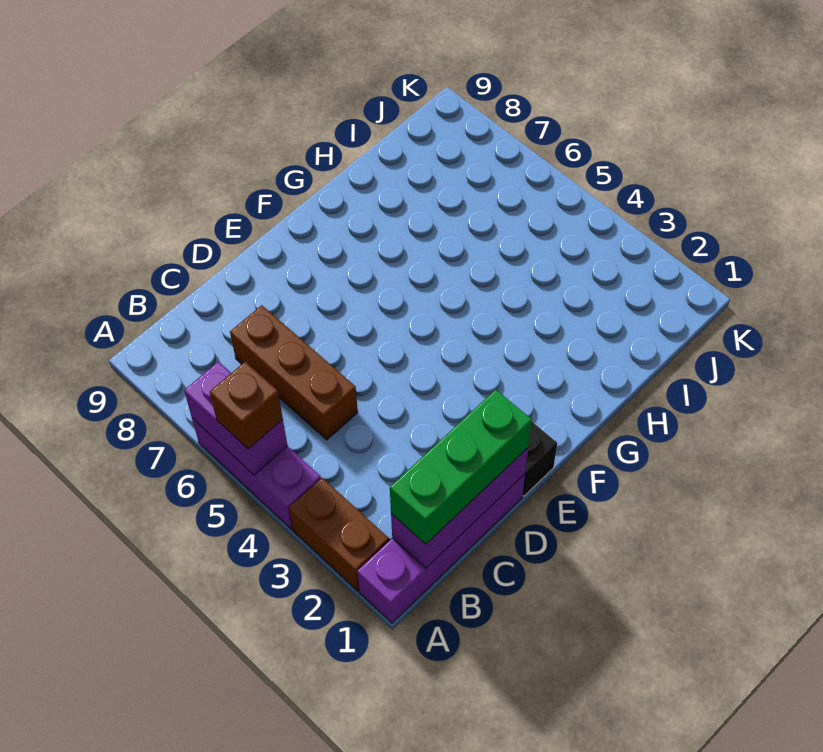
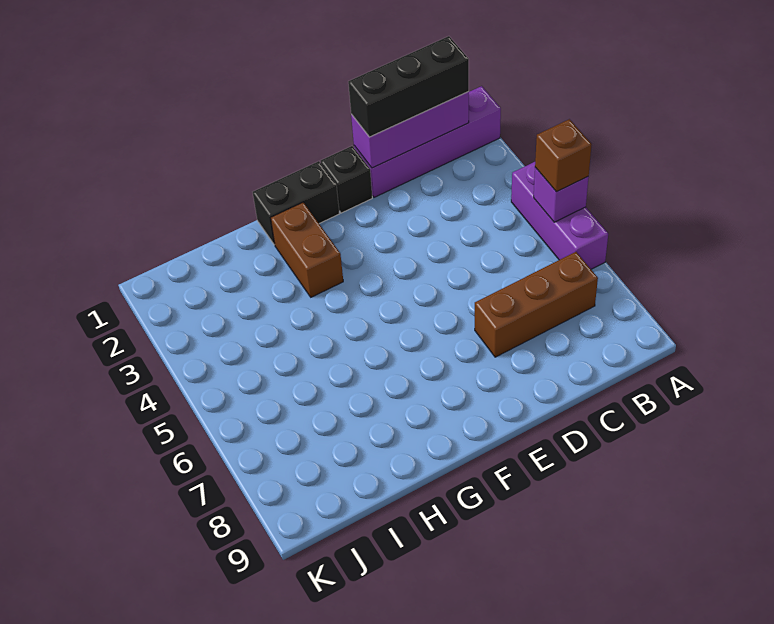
brown brick A2:A3 level 1 -> brown brick G2:G3 level 1
purple brick A5:A6 level 2 -> purple brick A5 level 2
green brick B1:D1 level 3 -> black brick B1:D1 level 3
brown brick C5:C7 level 1 -> brown brick B7:D7 level 1
none -> black brick F1:G1 level 1

